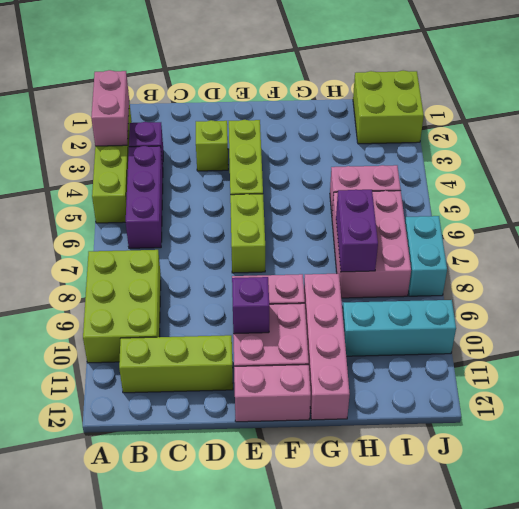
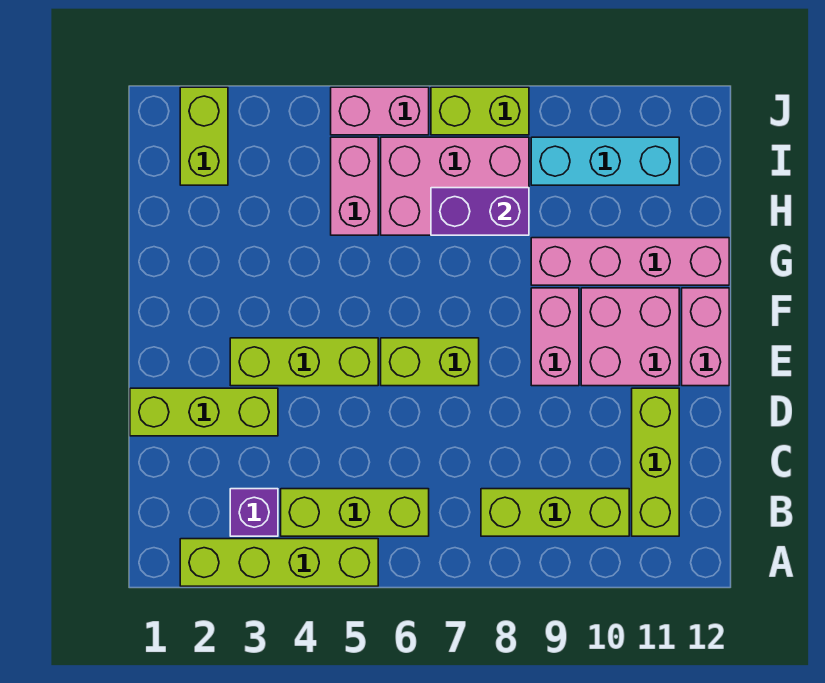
pink brick A2:A3 level 2 -> pink brick J5:J6 level 1
lime brick A8:B10 level 1 -> lime brick B8:B10 level 1
purple brick B4:B6 level 1 -> lime brick B4:B6 level 1
lime brick D3 level 1 -> lime brick D1:D3 level 1
purple brick E10 level 2 -> none
cyan brick H10:J10 level 1 -> cyan brick I9:I11 level 1
lime brick I1:J2 level 1 -> lime brick I2:J2 level 1
cyan brick J7:J8 level 1 -> lime brick J7:J8 level 1

